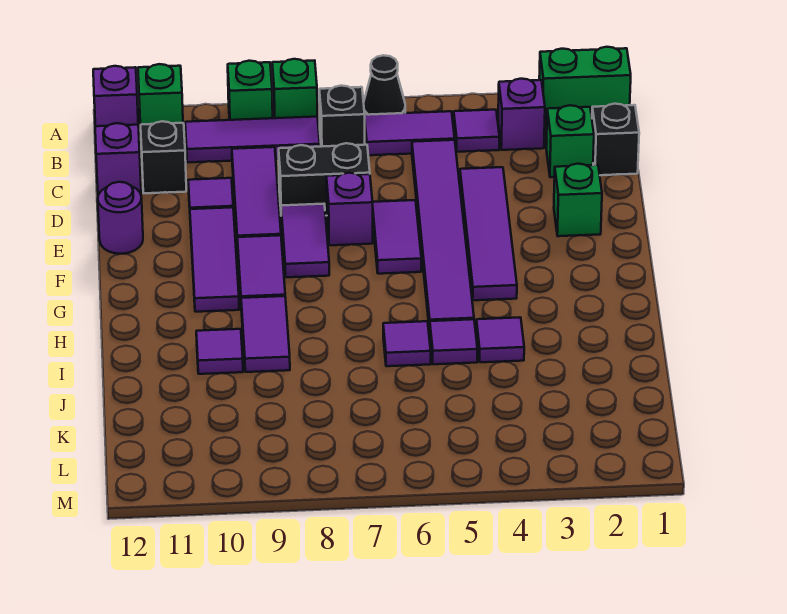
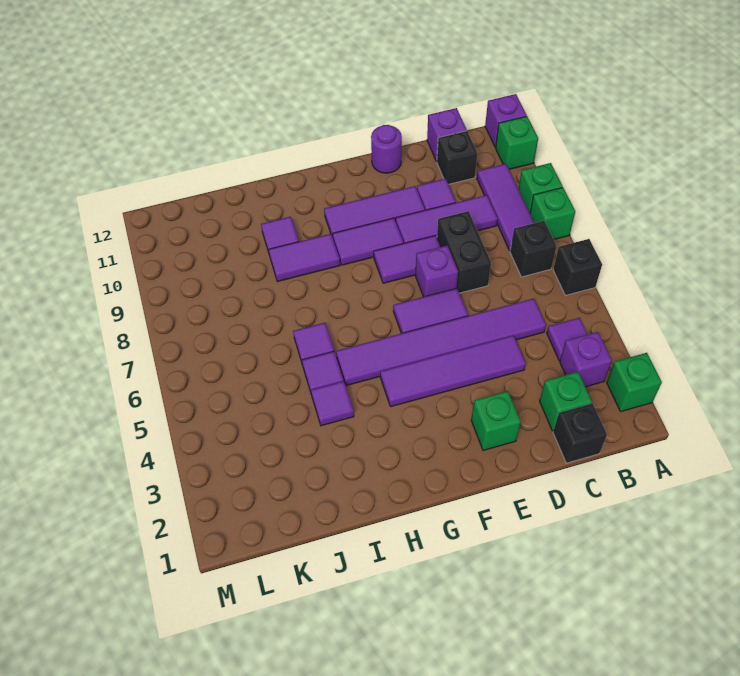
green brick A1:A2 level 1 -> green brick A2 level 1
black cone A6 level 1 -> black brick A6 level 1
purple tile B5:B6 level 1 -> none

